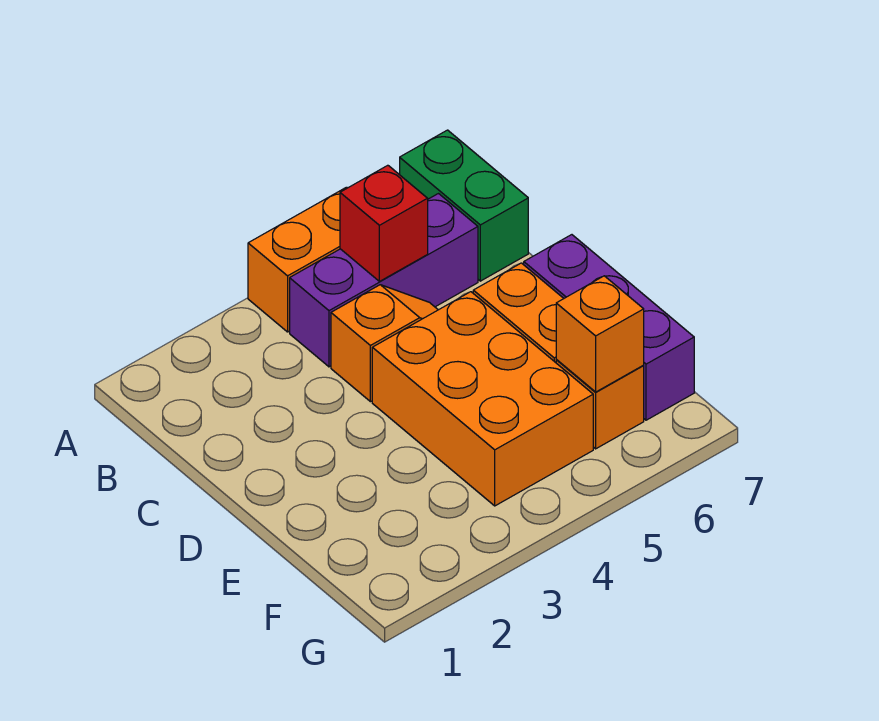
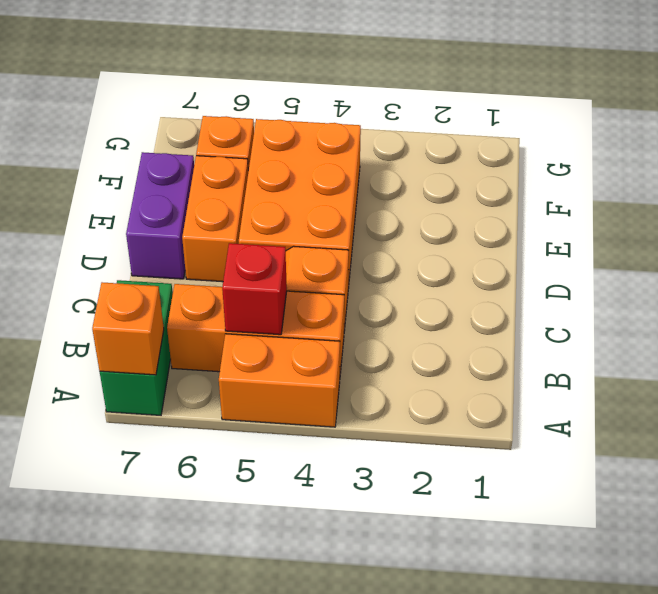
purple brick B4:B6 level 1 -> orange brick B4:B6 level 1
purple brick D7:F7 level 1 -> purple brick D7:E7 level 1
orange brick F6 level 2 -> orange brick A7 level 2

